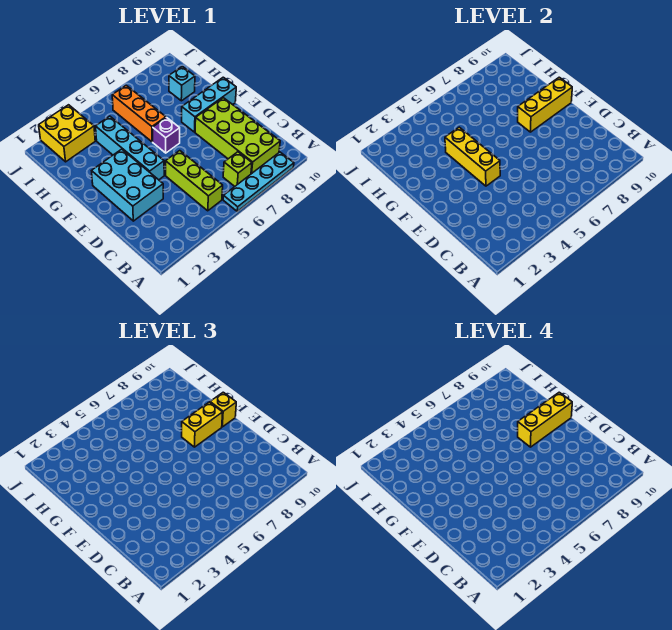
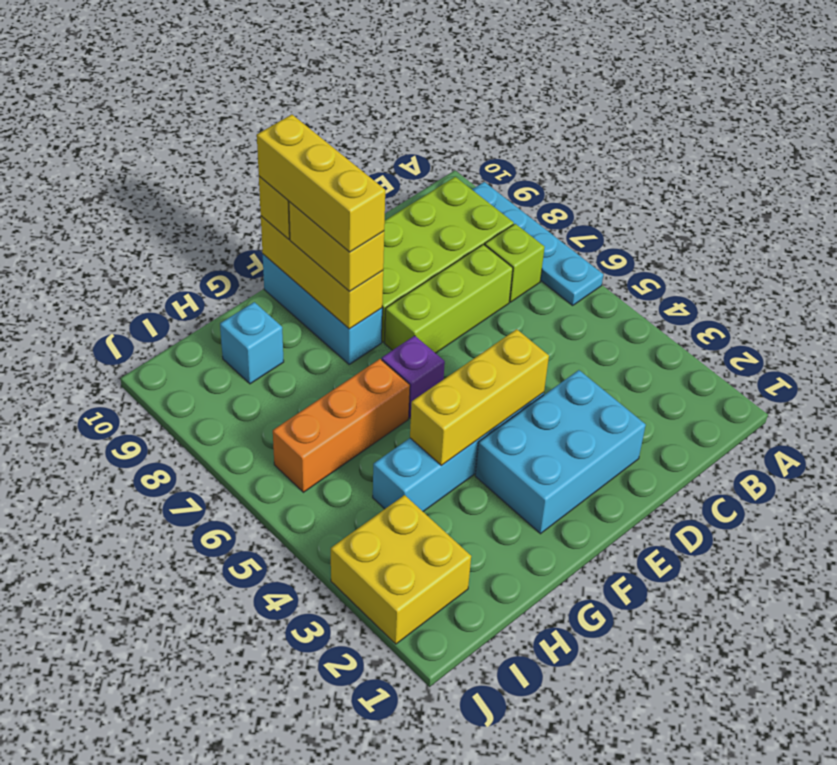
lime brick B5:D5 level 1 -> lime brick C7:E7 level 1

